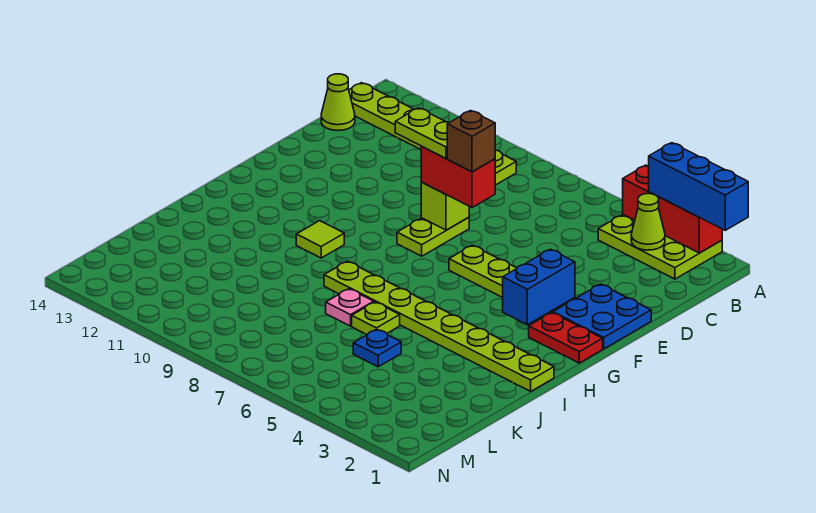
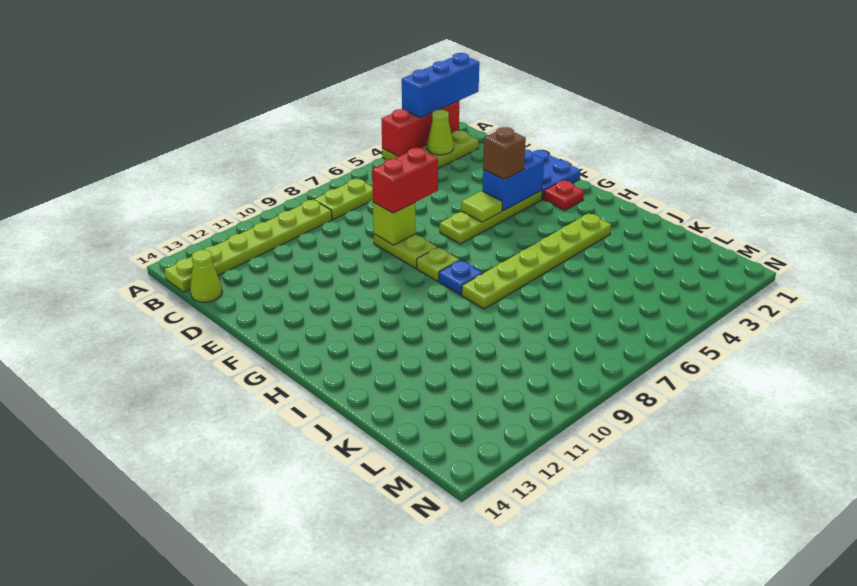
brown brick E7 level 4 -> brown brick F4 level 3
lime plate E8:E9 level 4 -> lime plate B7:B8 level 1
blue brick F3:G3 level 2 -> blue brick F3:F4 level 2
red plate G1:G2 level 1 -> red plate G2 level 1
lime tile H10 level 1 -> lime tile F5 level 2
lime plate I1:I8 level 1 -> lime plate I3:I8 level 1
lime plate J6 level 1 -> lime plate G8 level 1
pink plate J7 level 1 -> none
blue plate K5 level 1 -> blue plate H8 level 1

